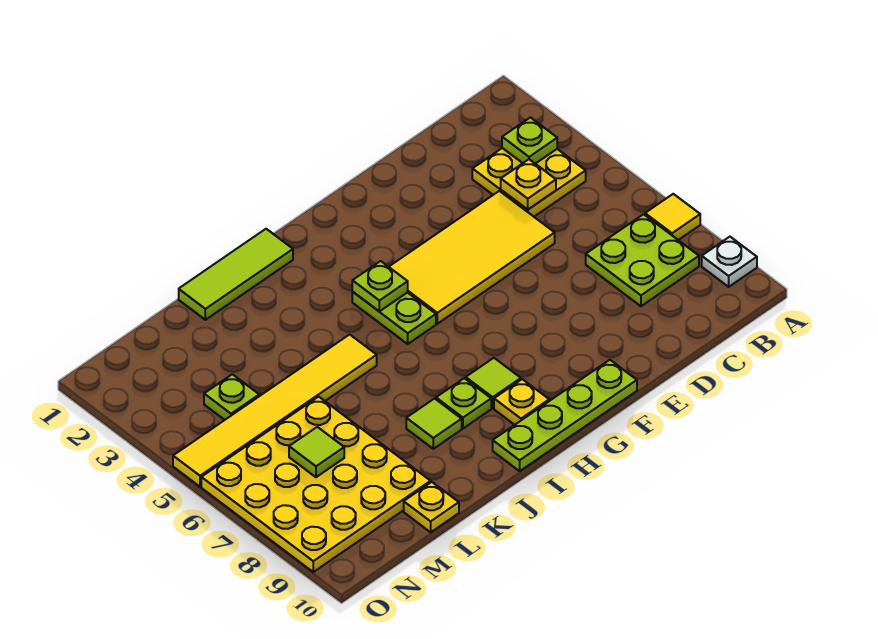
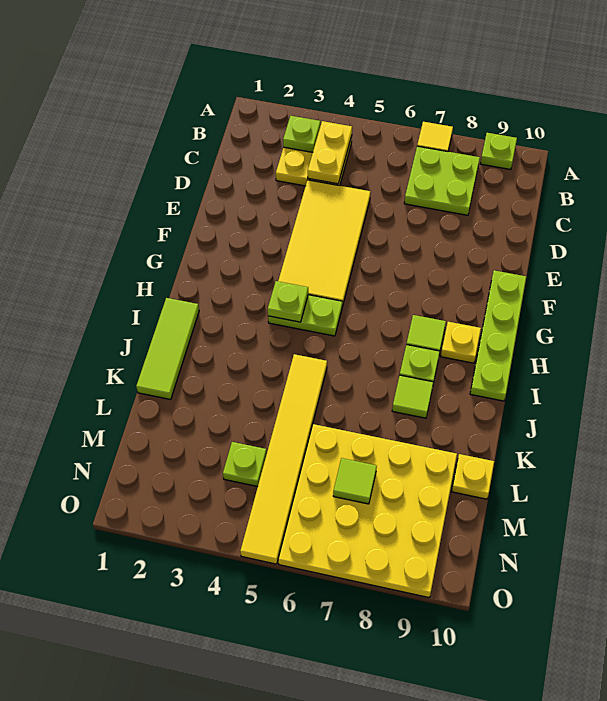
white plate A9 level 1 -> lime plate A9 level 1
yellow plate C4 level 2 -> yellow plate B4:C4 level 2

